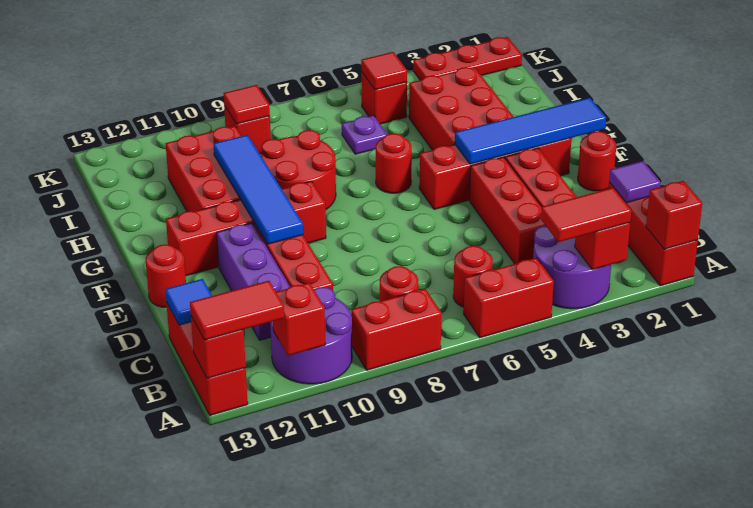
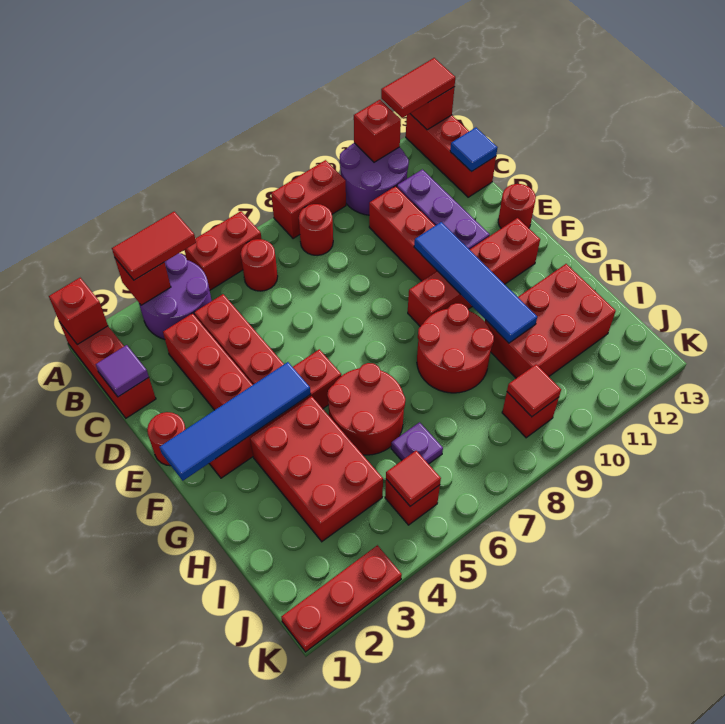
red round brick G6 level 1 -> red round brick G5:H6 level 1
red brick G10:I11 level 1 -> red brick H10:I12 level 1

